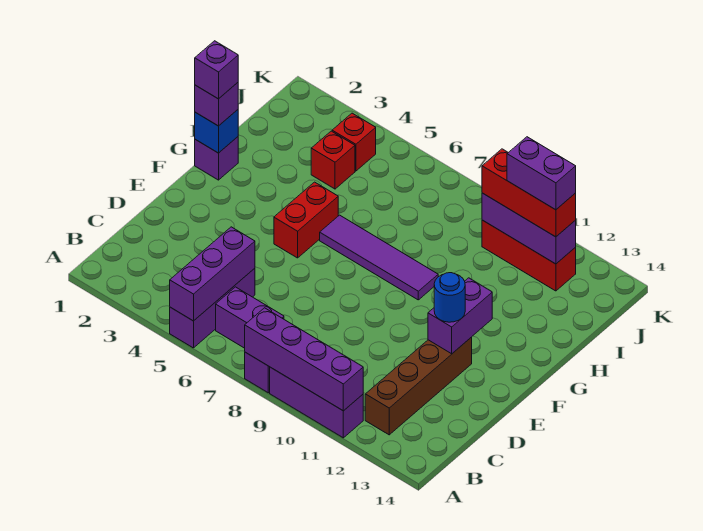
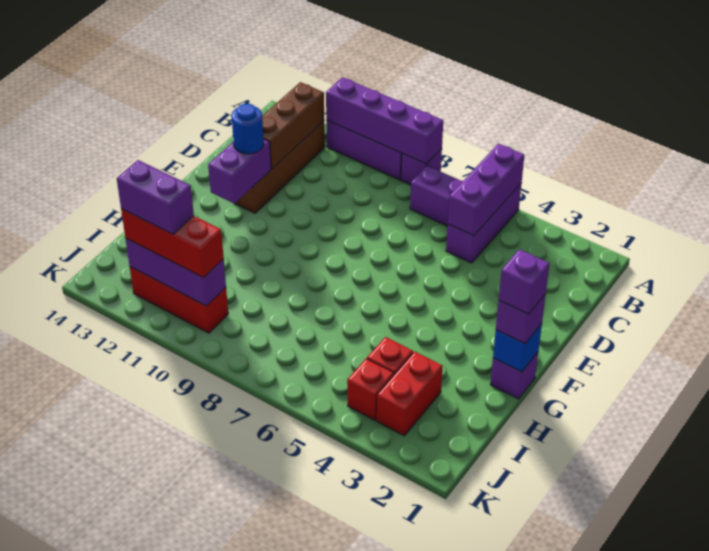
none -> brown brick B12:D12 level 2
red brick F5:G5 level 1 -> red brick I3:J3 level 1
purple tile G6:G9 level 1 -> none

